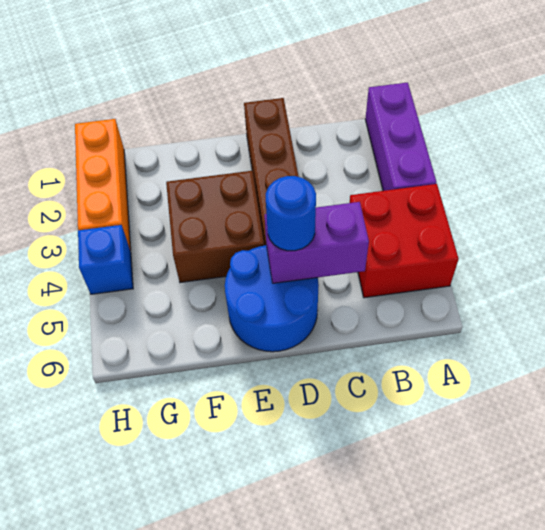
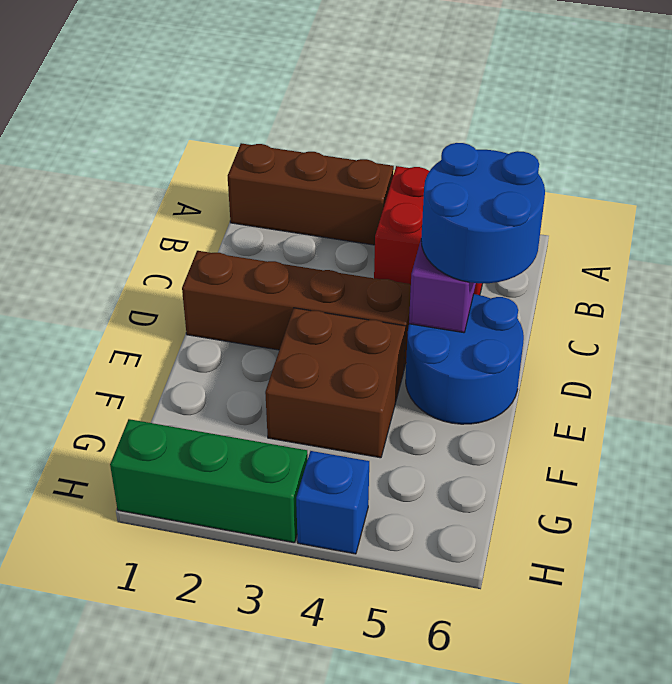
purple brick A1:A3 level 1 -> brown brick A1:A3 level 1
blue round brick D5 level 3 -> blue round brick C5:D6 level 3
orange brick H1:H3 level 1 -> green brick H1:H3 level 1

